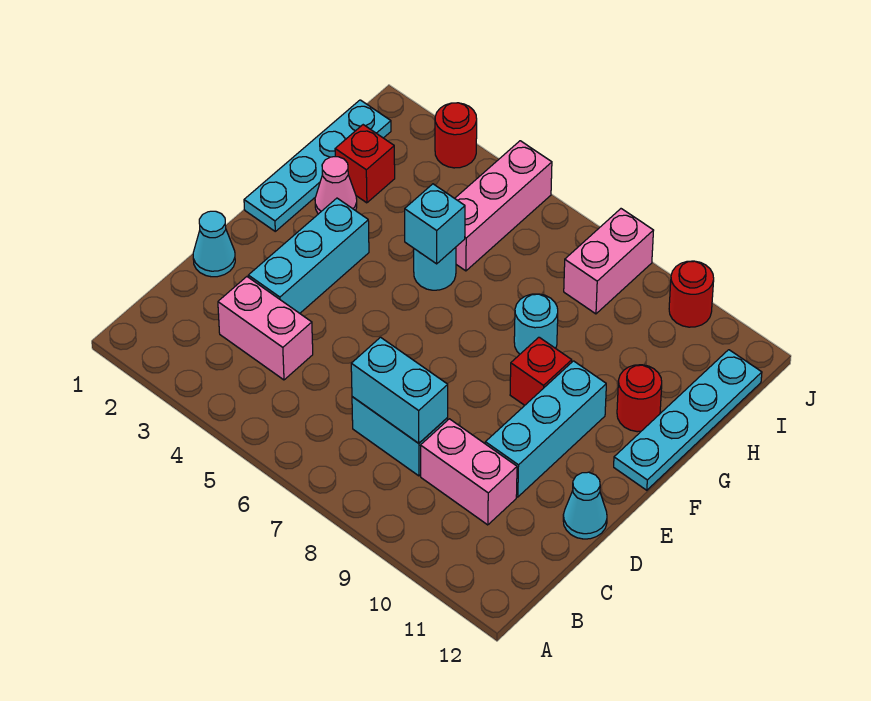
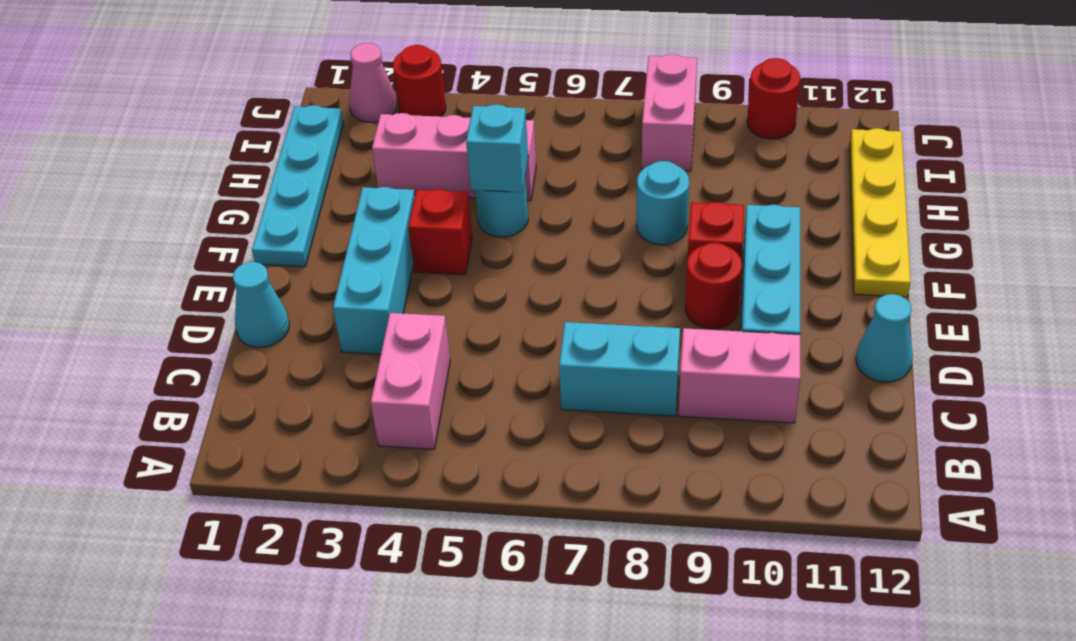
pink brick C3:C4 level 1 -> pink brick B4:C4 level 1
cyan brick C7:C8 level 2 -> none
cyan plate F12:I12 level 1 -> yellow plate F12:I12 level 1
pink cone G2 level 1 -> pink cone J2 level 1
red round brick G11 level 1 -> red round brick E9 level 1
red brick H2 level 1 -> red brick F4 level 1
pink brick H5:J5 level 1 -> pink brick H3:H5 level 1

